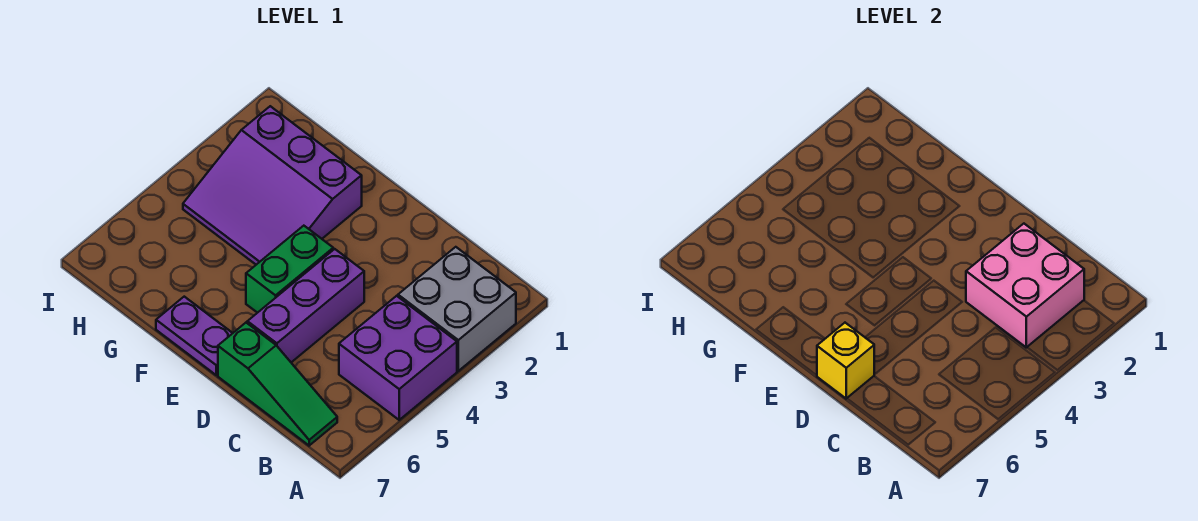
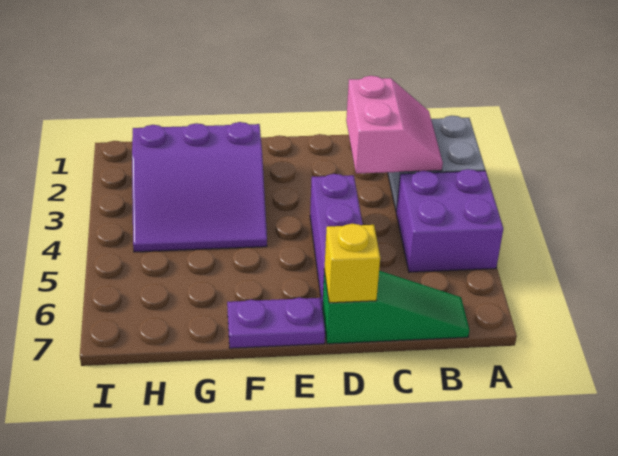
pink brick B2:C3 level 2 -> pink slope B2:C3 level 2 top C
green brick E4:E5 level 1 -> none

